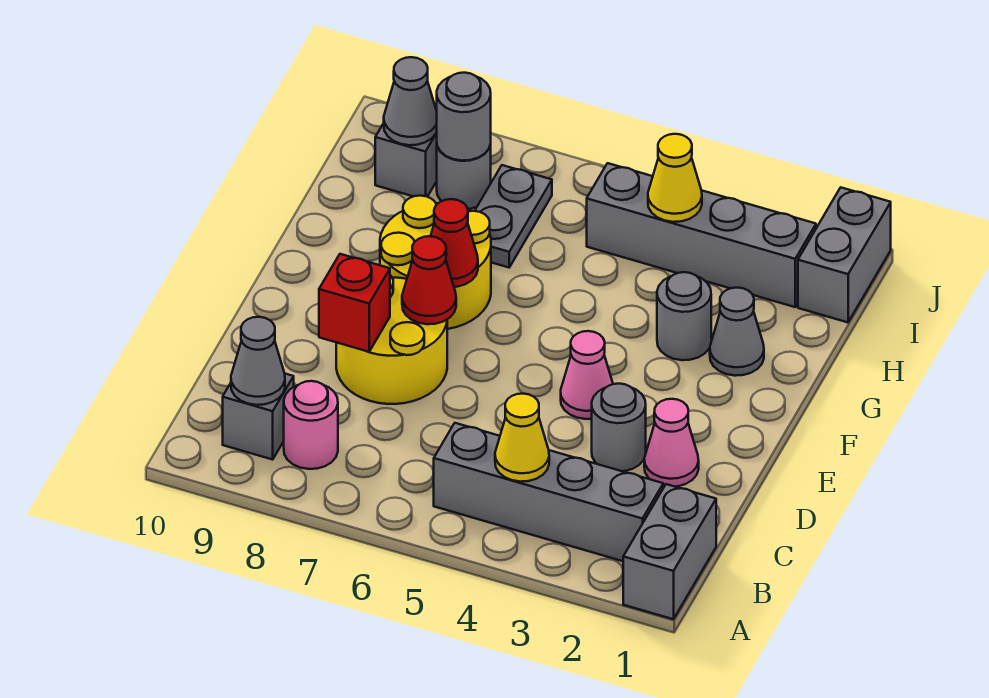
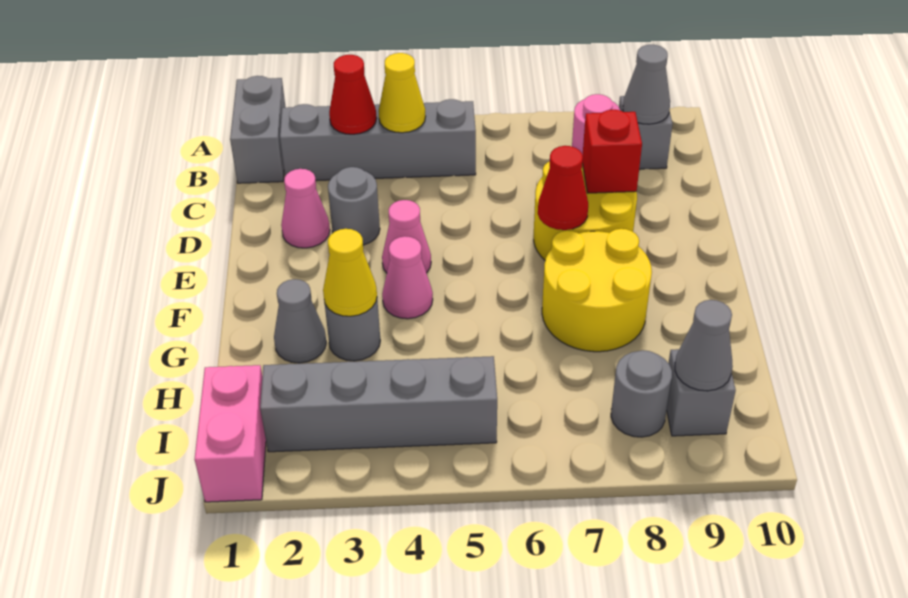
none -> pink cone F4 level 1
red cone F7 level 2 -> red cone B3 level 2
grey plate H7:I7 level 1 -> none
grey brick I1:J1 level 1 -> pink brick I1:J1 level 1
yellow cone I4 level 2 -> yellow cone G3 level 2
grey round brick I8 level 2 -> none

